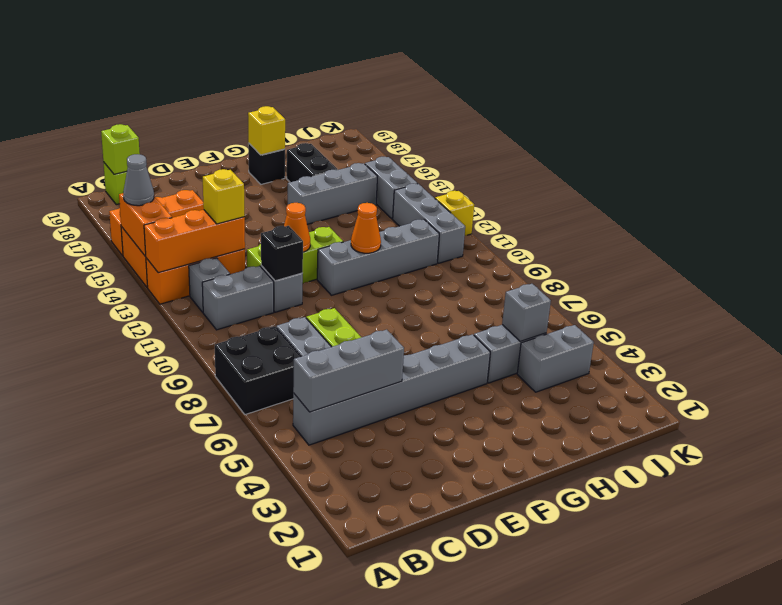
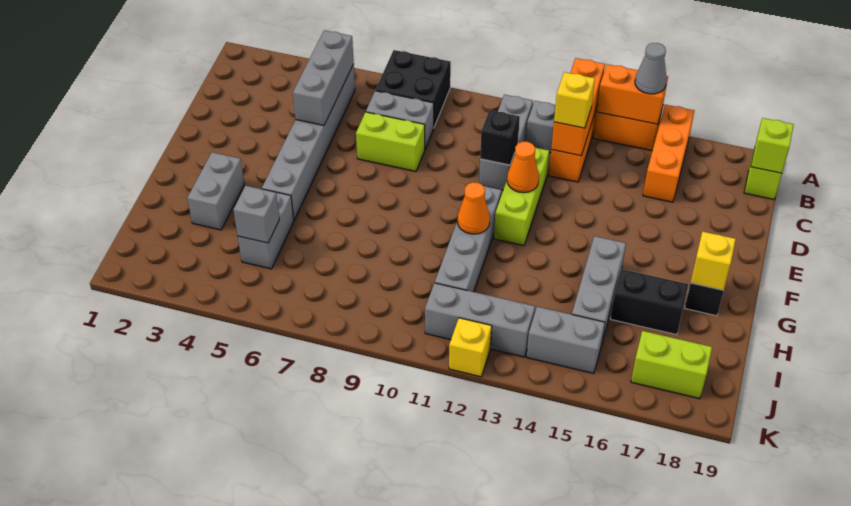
grey brick I4:J4 level 1 -> grey brick G3:H3 level 1
none -> lime brick J17:J18 level 1

